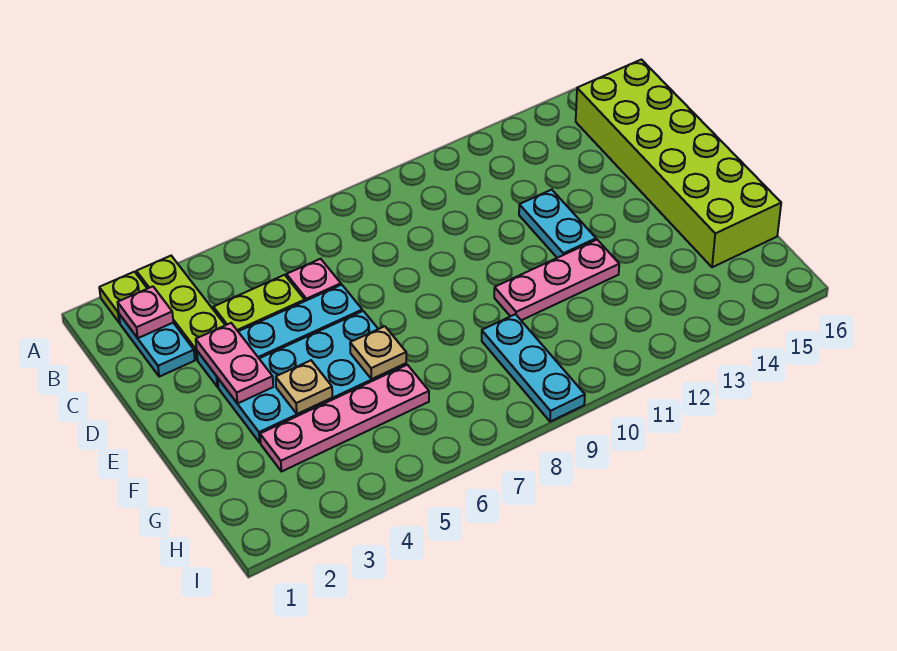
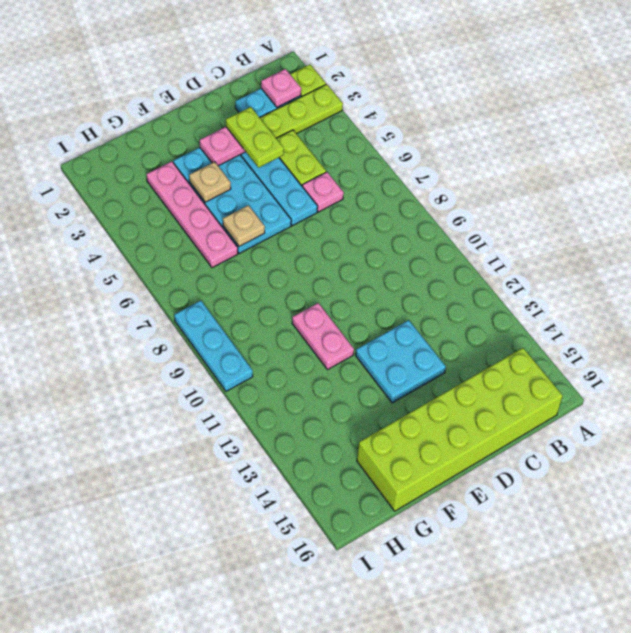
none -> lime plate D3:D4 level 3
cyan plate D12:E12 level 1 -> cyan plate D12:E13 level 1
pink plate F10:F12 level 1 -> pink plate F10:F11 level 1
cyan plate G9:I9 level 1 -> cyan plate I8:I10 level 1

